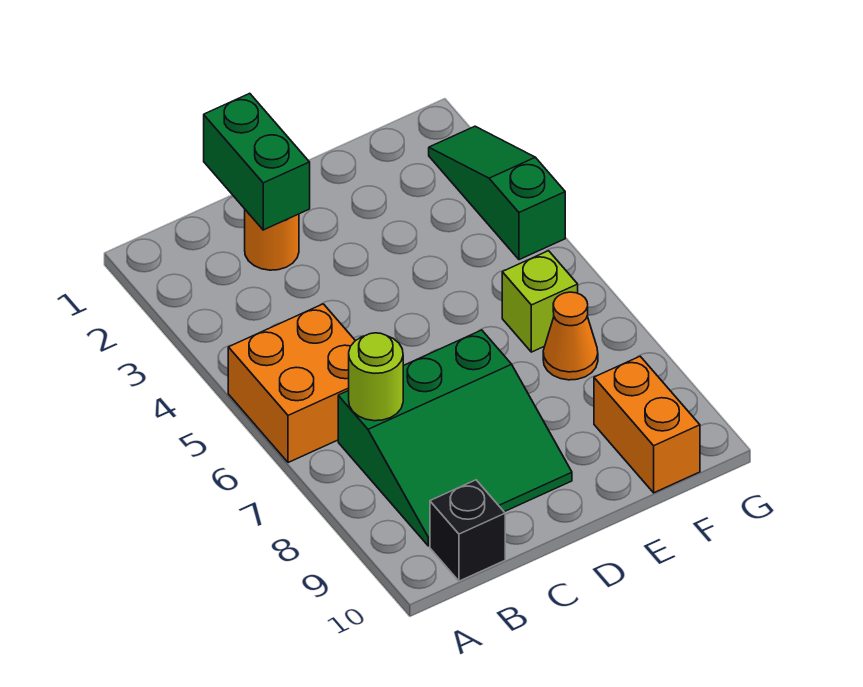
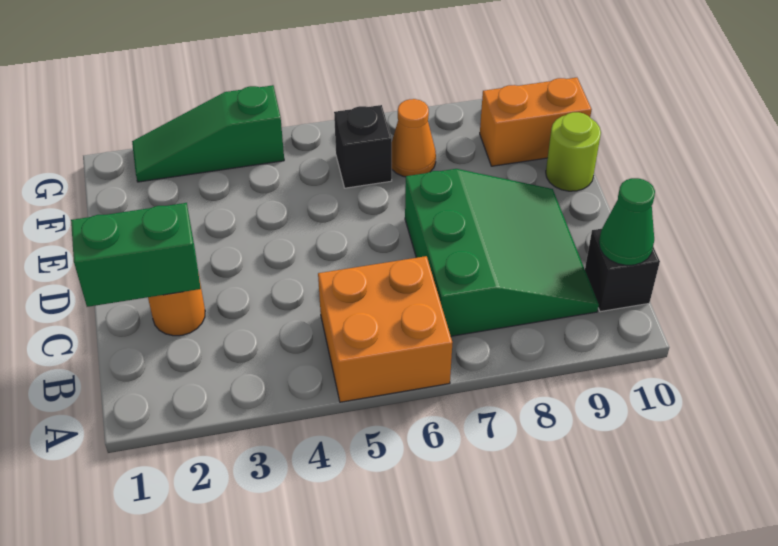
lime round brick B7 level 2 -> lime round brick E10 level 1
none -> green cone B10 level 2
lime brick F6 level 1 -> black brick F6 level 1

